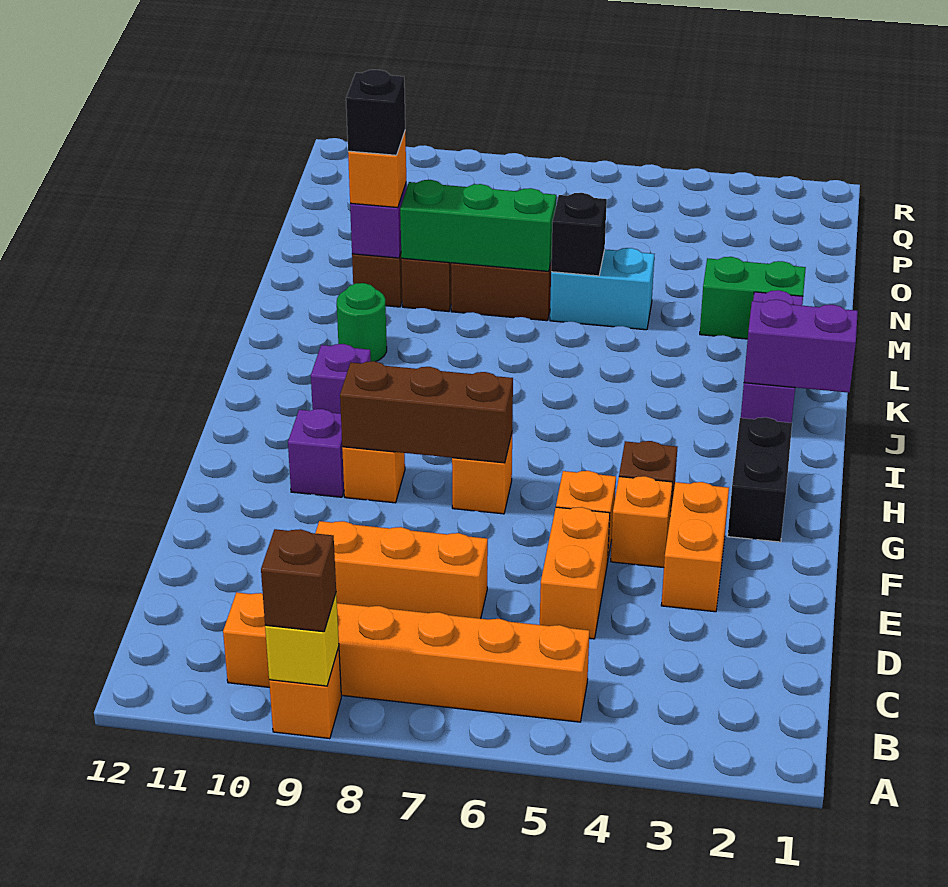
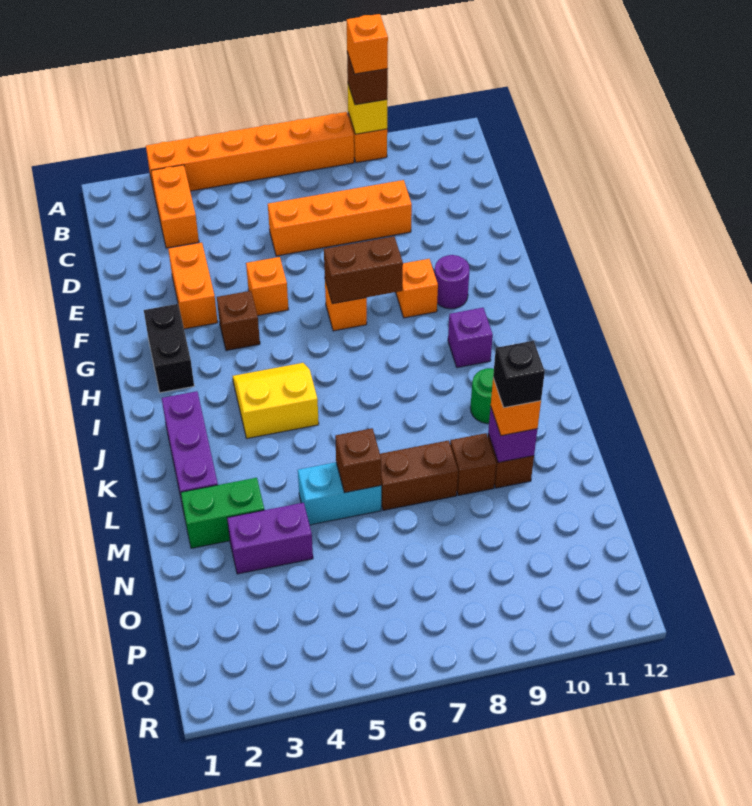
orange brick B5:B10 level 1 -> orange brick A3:A8 level 1
orange brick D5:E5 level 1 -> orange brick B3:C3 level 1
orange brick D7:D9 level 1 -> orange brick D6:D9 level 1
orange brick F4 level 1 -> orange brick A9 level 4
brown brick G7:G9 level 2 -> brown brick G7:G8 level 2
purple brick G10 level 1 -> purple round brick G10 level 1
none -> yellow slope I4:J5 level 1 top J
purple brick J1:J2 level 2 -> purple brick N3:N4 level 1
black brick M6 level 2 -> brown brick M6 level 2
green brick M7:M9 level 2 -> none

